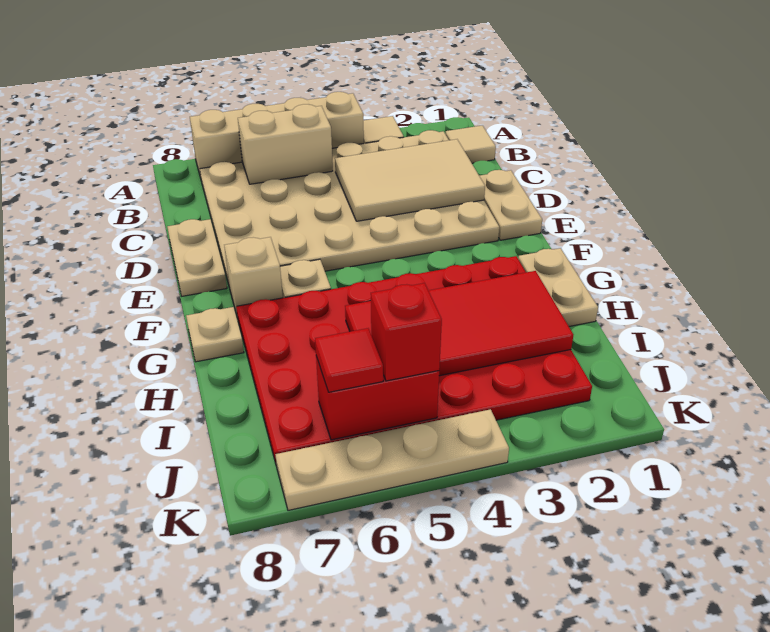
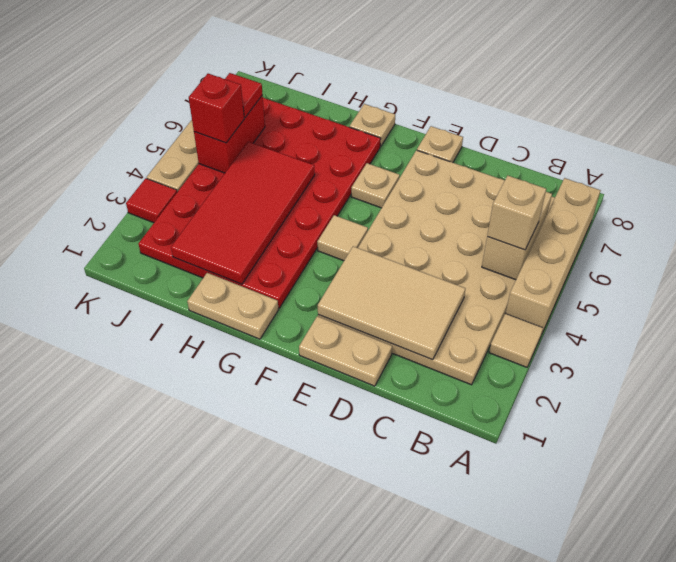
tan tile B1 level 1 -> tan tile F4 level 1
tan tile C2:D4 level 2 -> tan tile C2:E3 level 2
tan plate D8:E8 level 1 -> tan plate E8 level 1
tan brick F7 level 1 -> tan brick B5 level 3
none -> red tile K3 level 1

